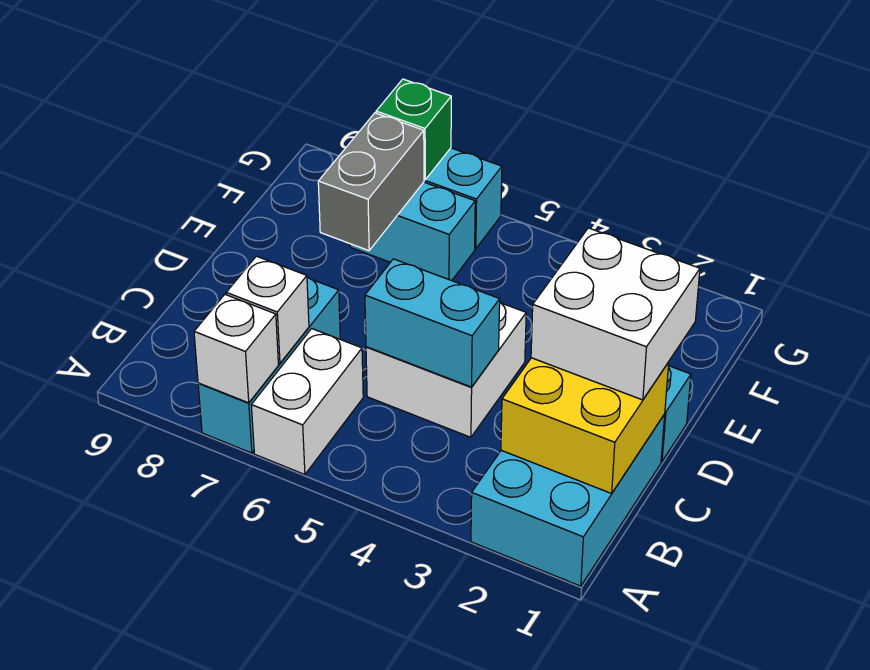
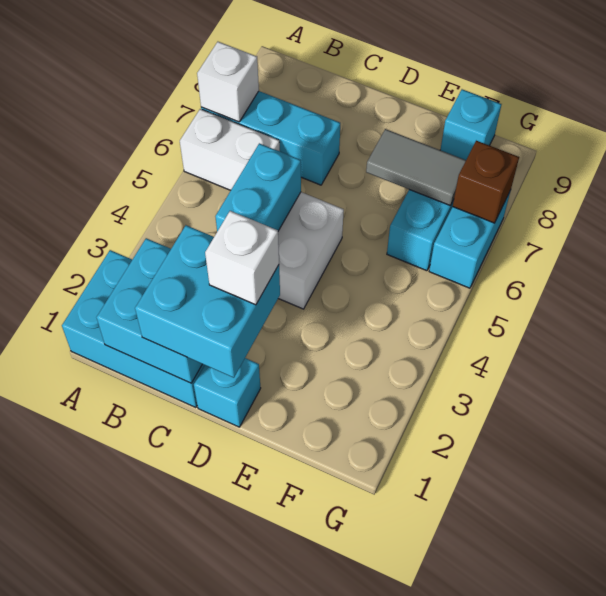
yellow brick B1:C2 level 2 -> cyan brick B1:C2 level 2
white brick B7 level 2 -> white brick D2 level 4
white brick C1:D2 level 3 -> cyan brick C1:D2 level 3
grey brick E7:F7 level 2 -> grey tile E7:F7 level 2
none -> cyan brick F9 level 1
green brick G7 level 2 -> brown brick G7 level 2

